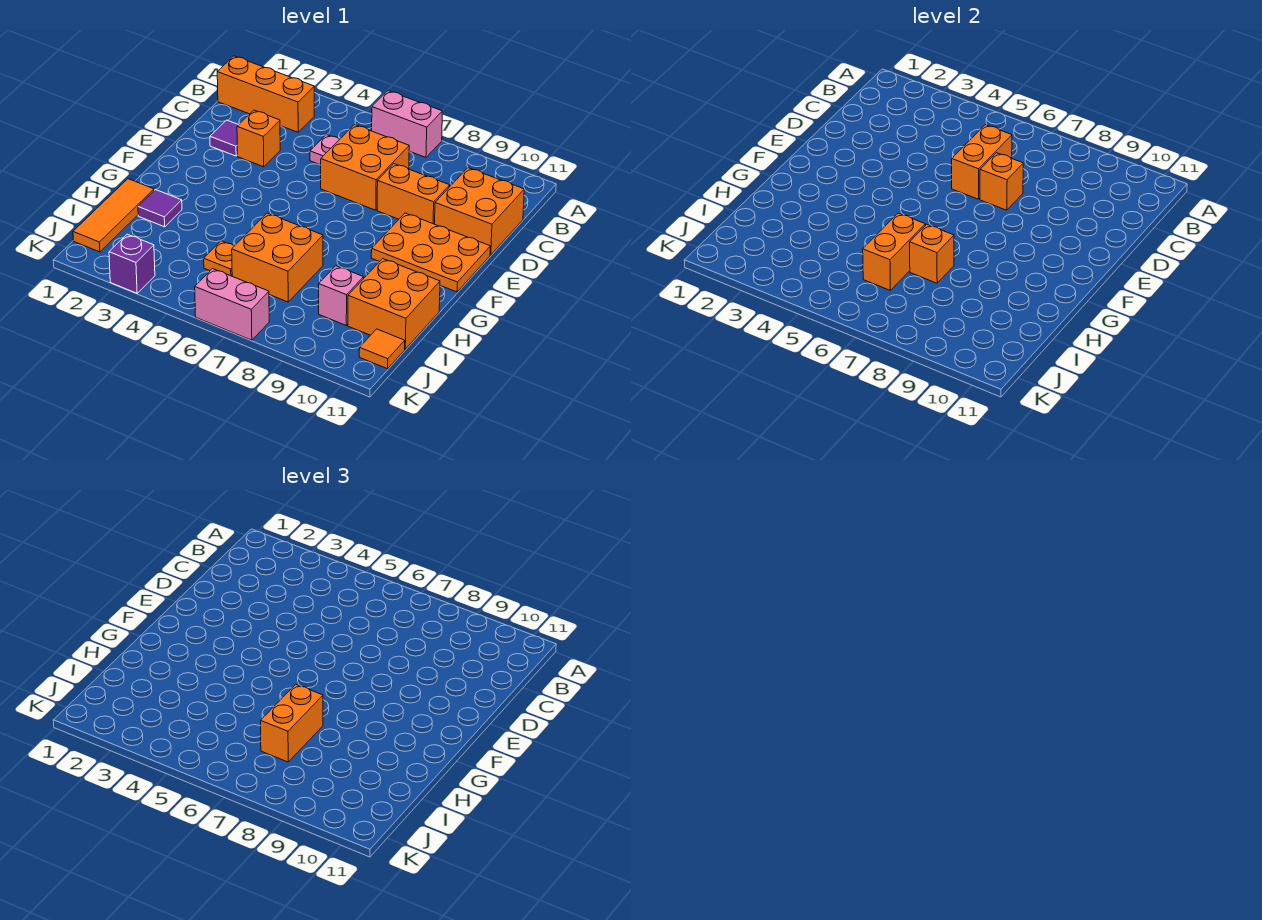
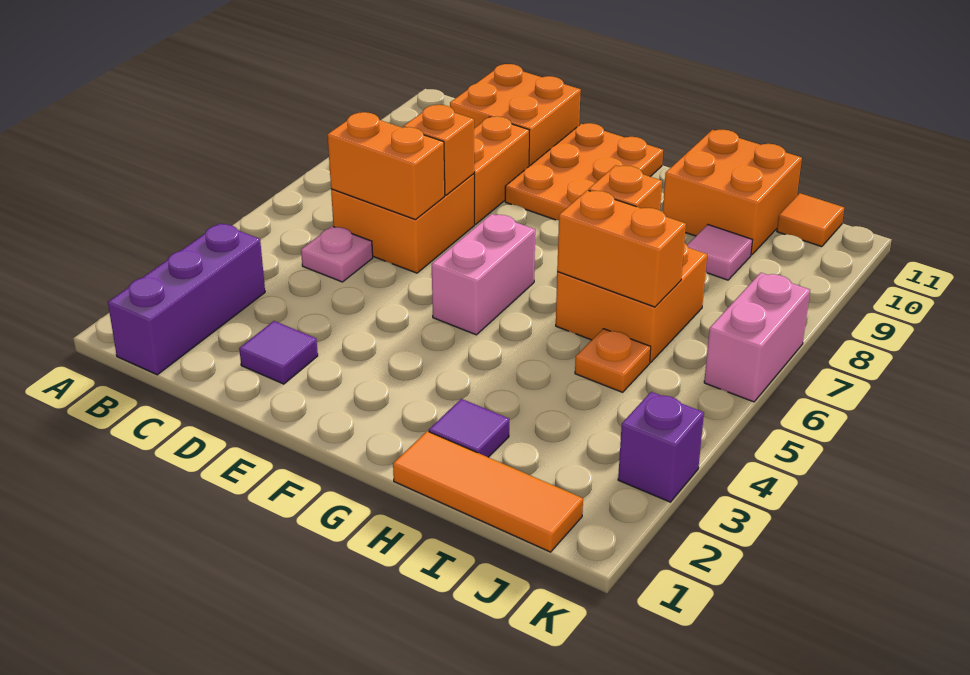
pink brick A6:A7 level 1 -> pink brick F5:F6 level 1
orange brick B1:B3 level 1 -> purple brick B1:B3 level 1
orange brick D3 level 1 -> none
orange brick H7:I7 level 3 -> none
pink brick I9 level 1 -> pink tile I9 level 1

